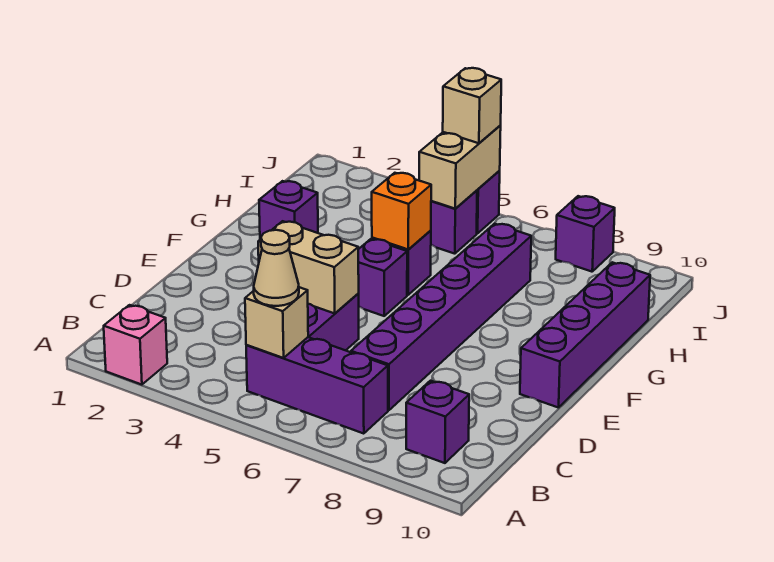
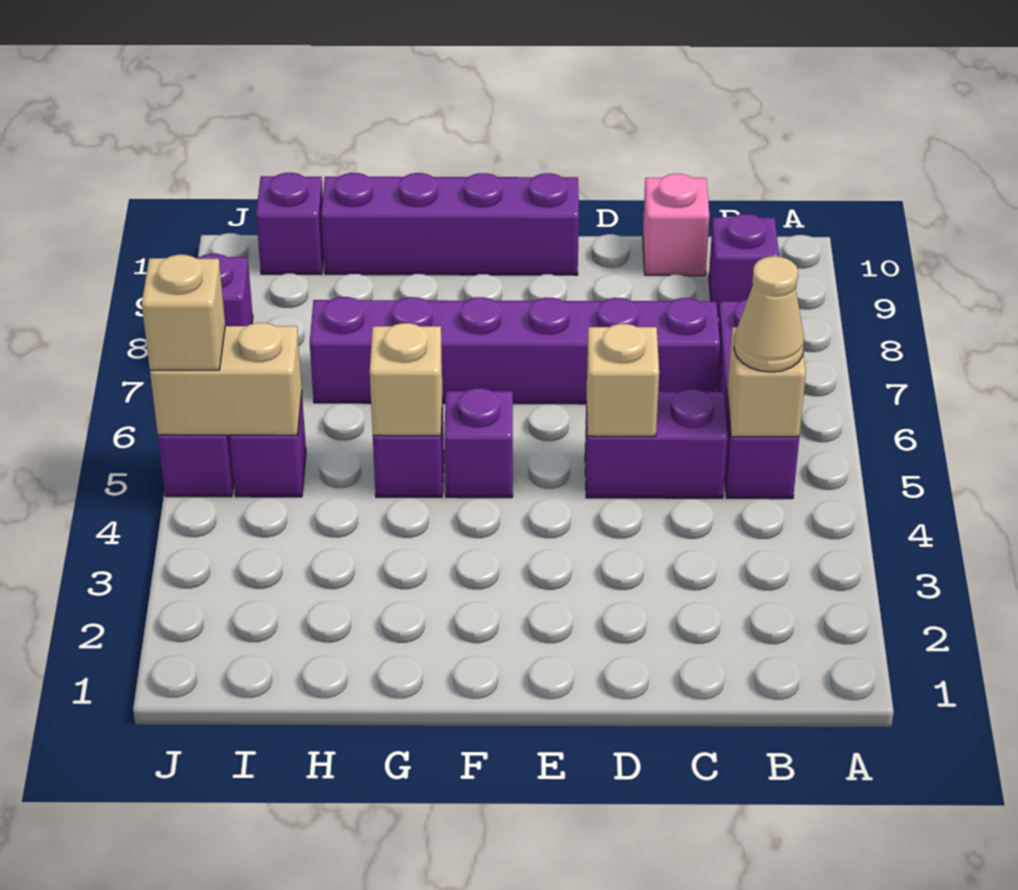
pink brick A2 level 1 -> pink brick C10 level 1
tan brick D4:D5 level 2 -> tan brick D5 level 2
purple brick G2 level 1 -> purple brick I10 level 1
orange brick G5 level 2 -> tan brick G5 level 2

